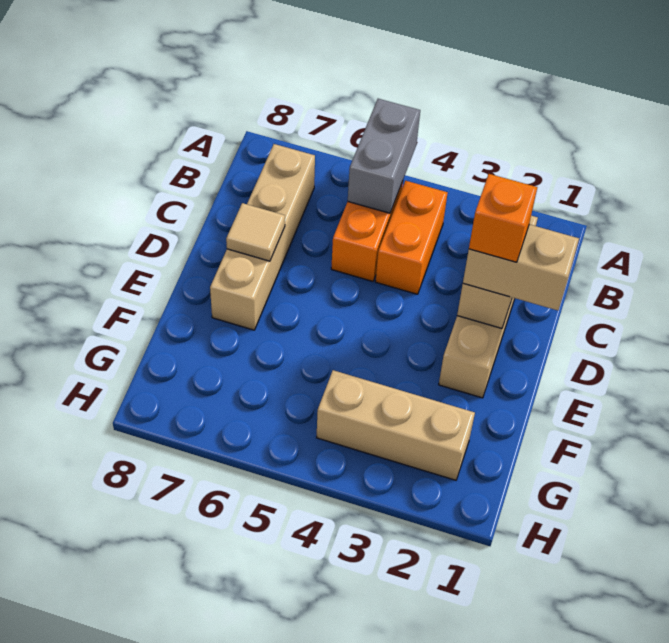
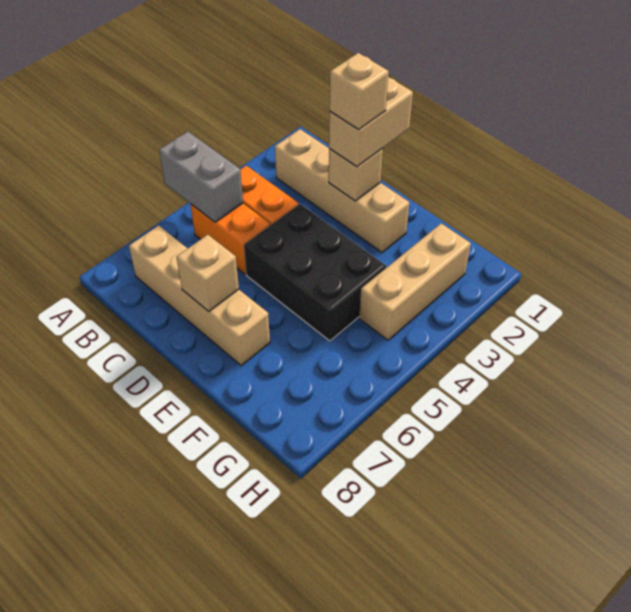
orange brick D2 level 4 -> tan brick D2 level 4
none -> black brick D4:F5 level 1
tan tile D7 level 2 -> tan brick D7 level 2

